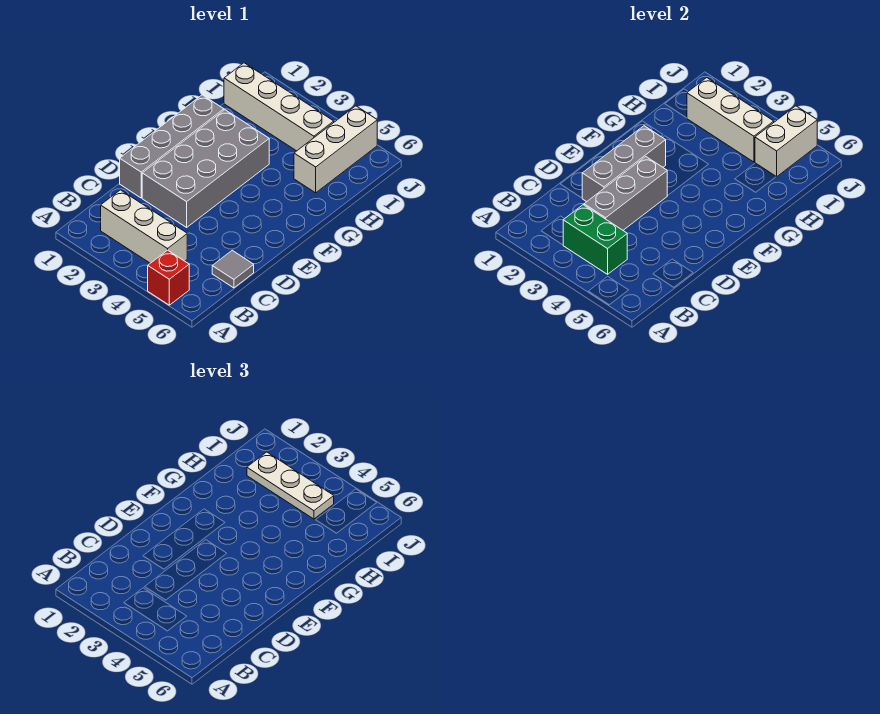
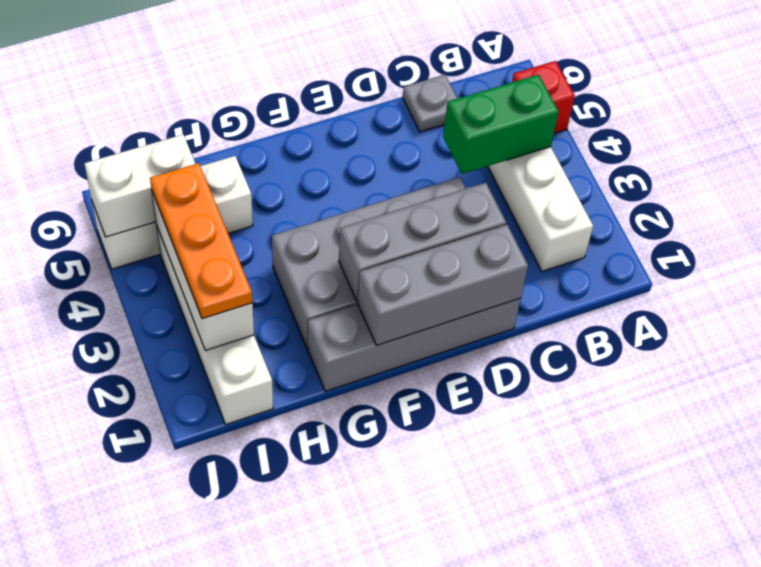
green brick B3:B4 level 2 -> green brick B4:C4 level 2
grey brick C3:E3 level 2 -> grey brick D1:F1 level 2
grey tile C6 level 1 -> grey plate C6 level 1
white plate I2:I4 level 3 -> orange plate I2:I4 level 3

